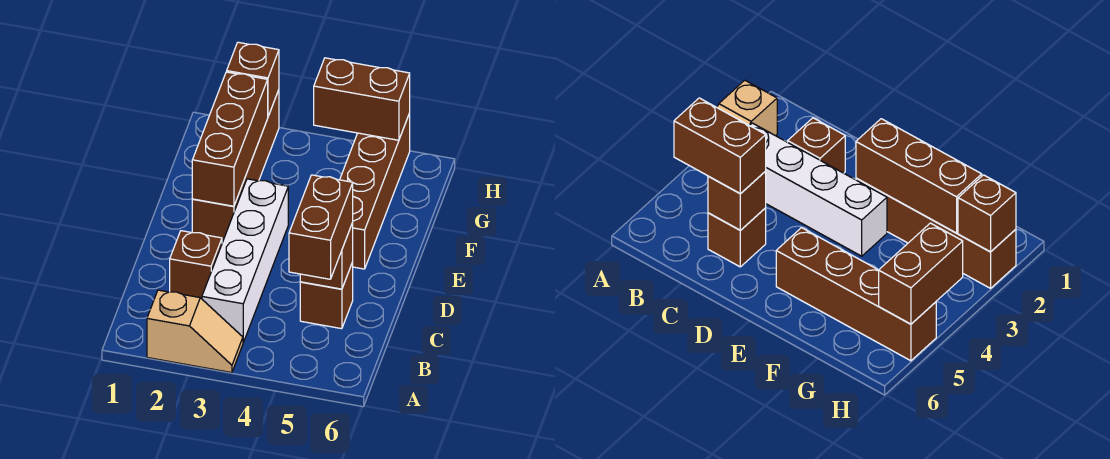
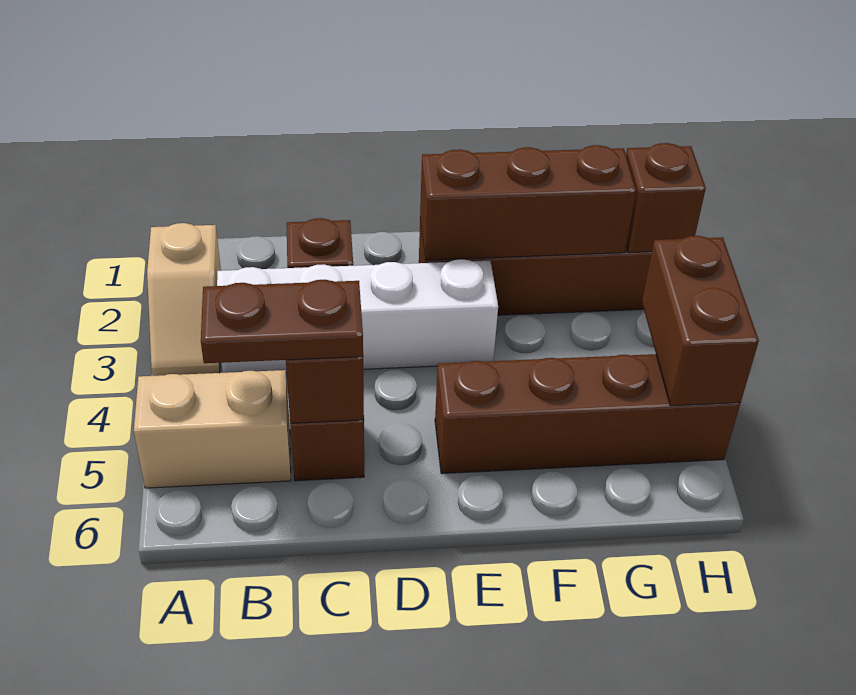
none -> tan brick A5:B5 level 1
brown brick B5:C5 level 3 -> brown plate B5:C5 level 3

